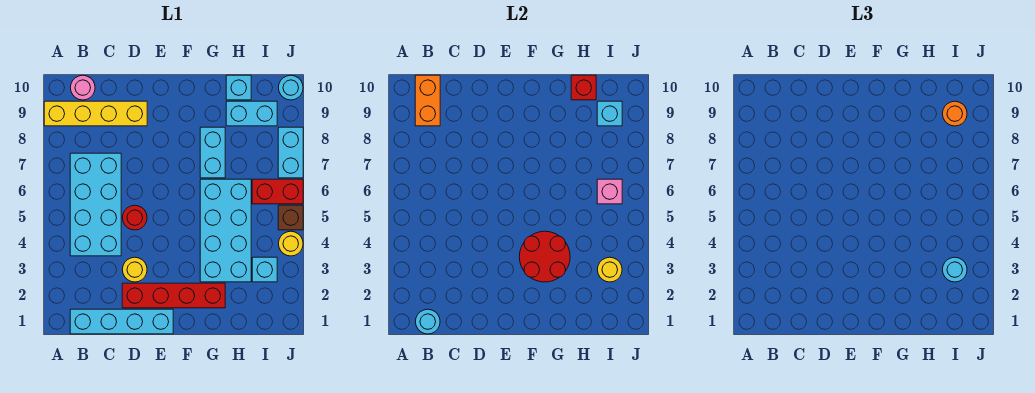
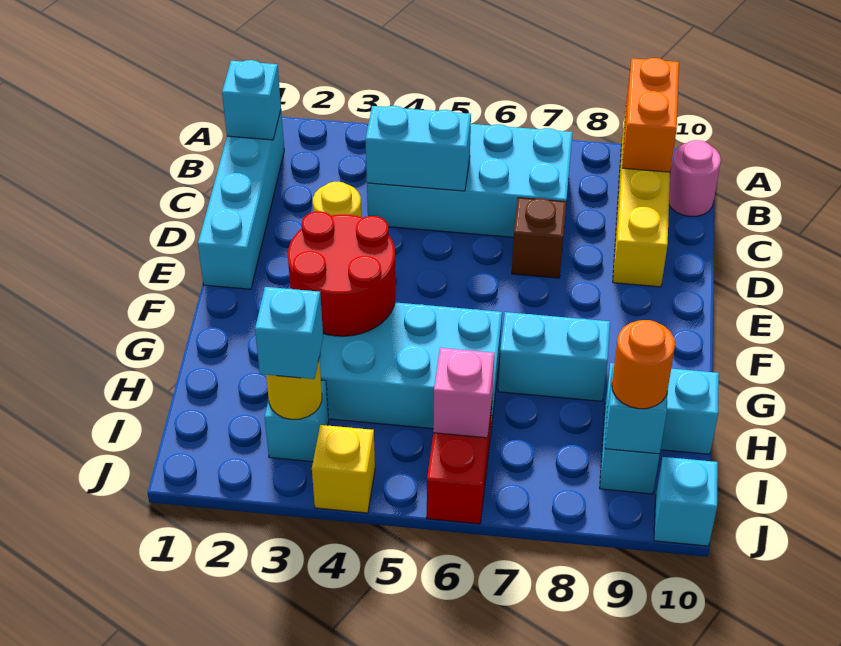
cyan round brick B1 level 2 -> cyan brick B1 level 2
orange brick B9:B10 level 2 -> orange brick A9:B9 level 2
red brick D2:G2 level 1 -> none
red round brick D5 level 1 -> none
red brick H10 level 2 -> none
cyan round brick I3 level 3 -> cyan brick I3 level 3
yellow round brick J4 level 1 -> yellow brick J4 level 1
brown brick J5 level 1 -> brown brick D7 level 1
cyan brick J7:J8 level 1 -> cyan brick C4:C5 level 2
cyan round brick J10 level 1 -> cyan brick J10 level 1

